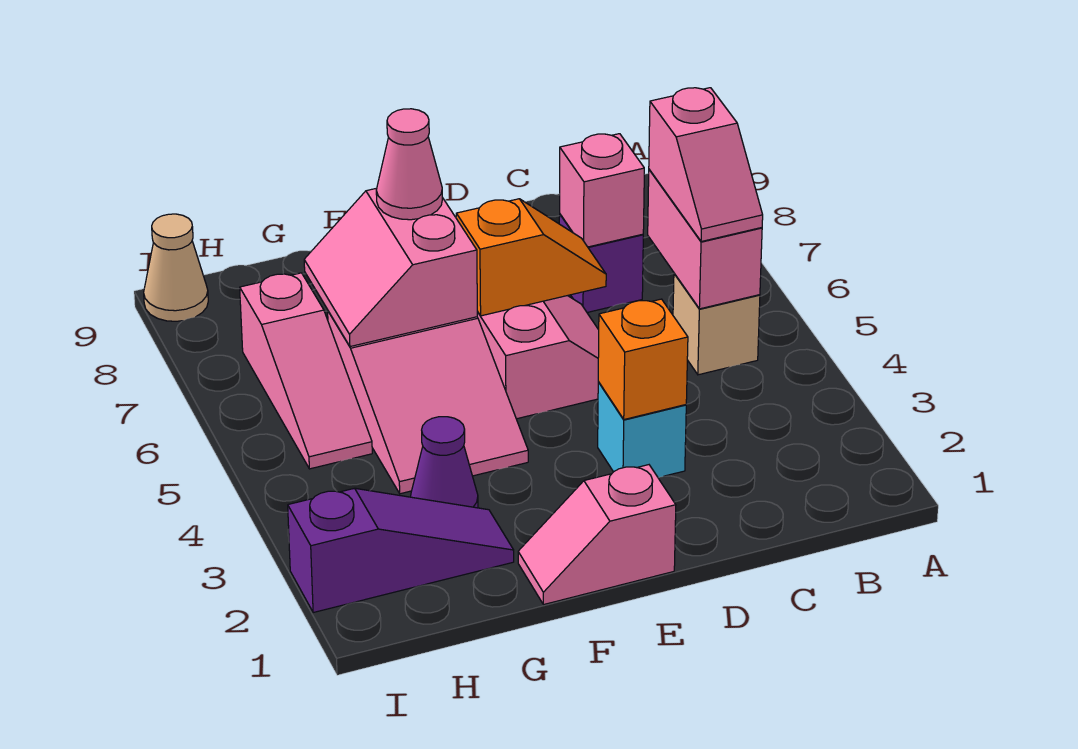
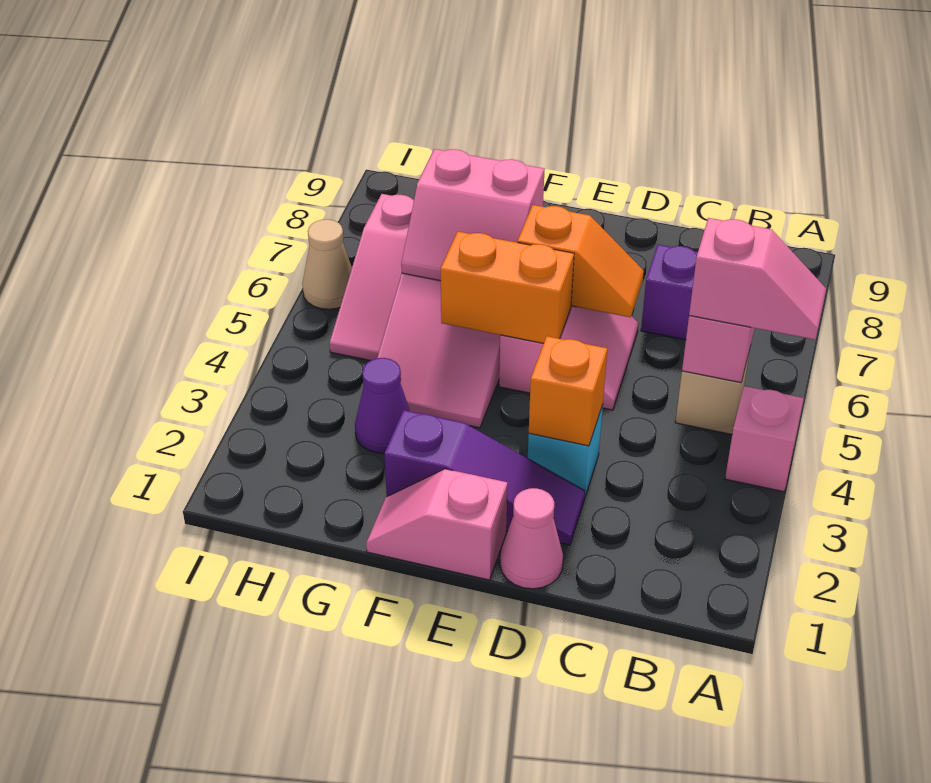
pink slope B5:B6 level 3 top 6 -> pink slope A5:B5 level 3 top B
pink brick C7 level 2 -> pink brick A4 level 1
none -> orange brick E5:F5 level 2
pink slope F6:G7 level 2 top F -> pink slope F6:G7 level 2 top 7
pink cone F7 level 3 -> pink cone D1 level 1
purple slope G2:I2 level 1 top I -> purple slope D2:F2 level 1 top F
tan cone I9 level 1 -> tan cone I6 level 1

